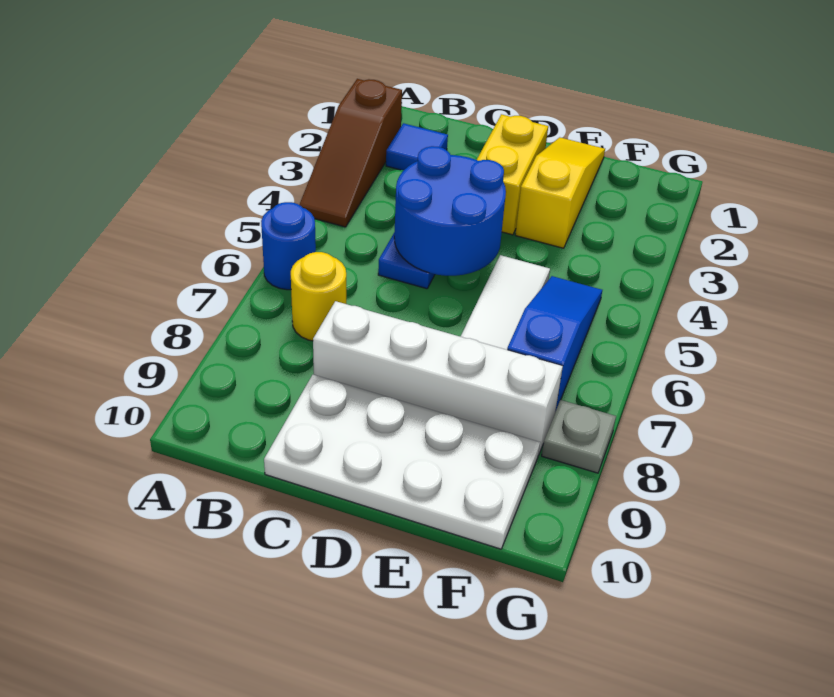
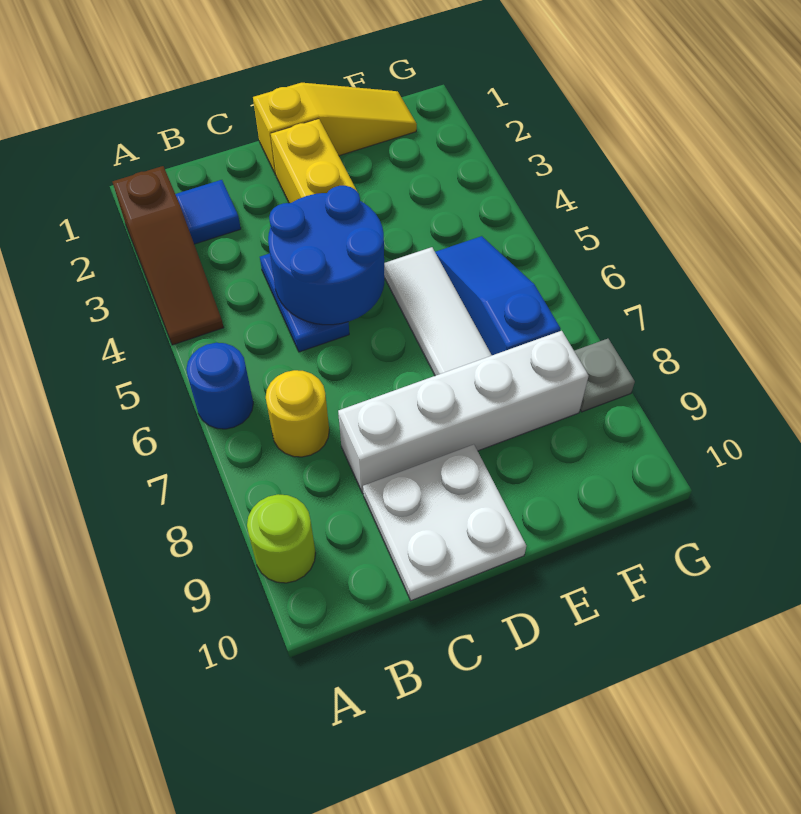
none -> lime round brick A9 level 1
white plate C9:F10 level 1 -> white plate C9:D10 level 1
yellow slope E1:E3 level 1 top 3 -> yellow slope D1:F1 level 1 top D

